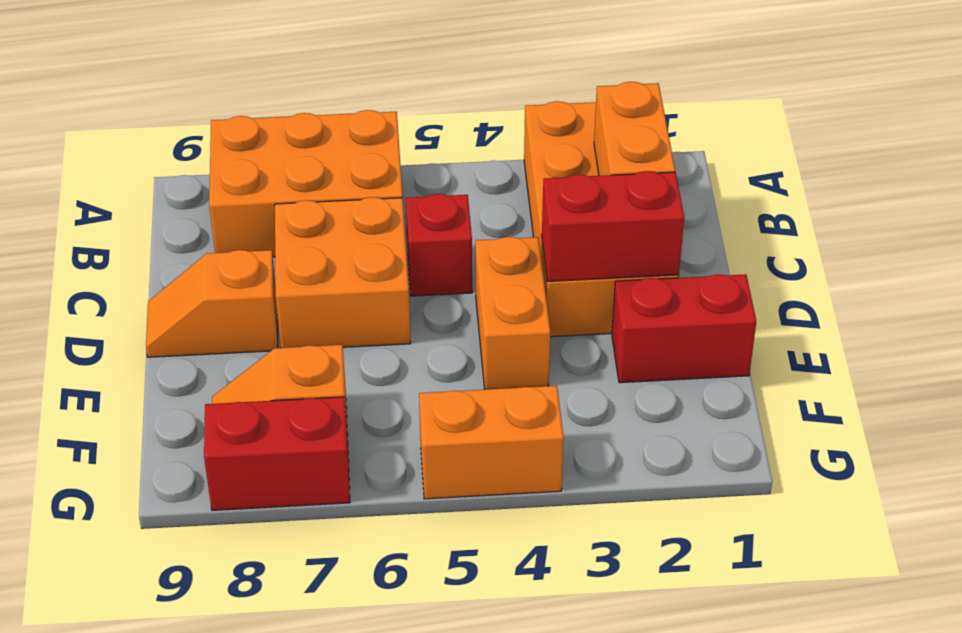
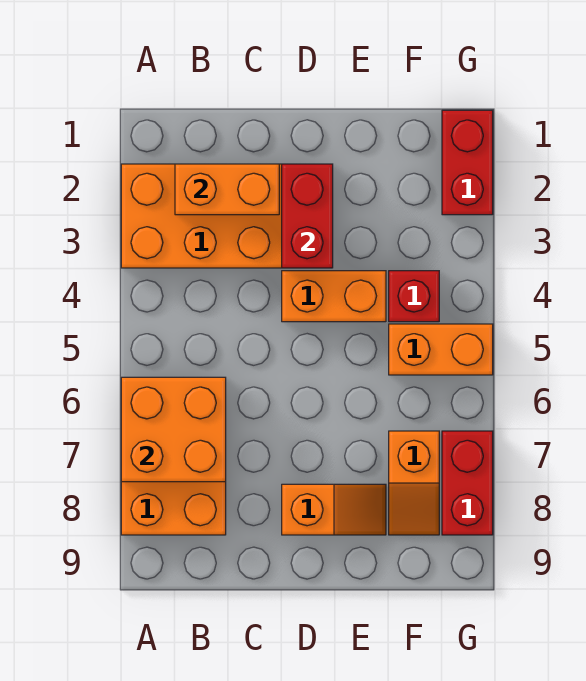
red brick C5 level 1 -> red brick F4 level 1
orange brick C6:D7 level 1 -> orange brick A6:B7 level 2
orange slope D8:D9 level 1 top 8 -> orange slope D8:E8 level 1 top D
red brick E1:E2 level 1 -> red brick G1:G2 level 1
orange brick G4:G5 level 1 -> orange brick F5:G5 level 1

